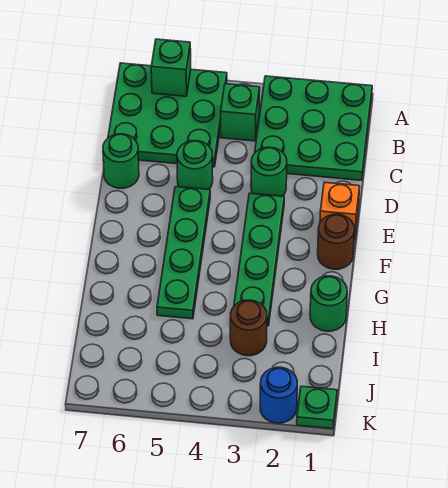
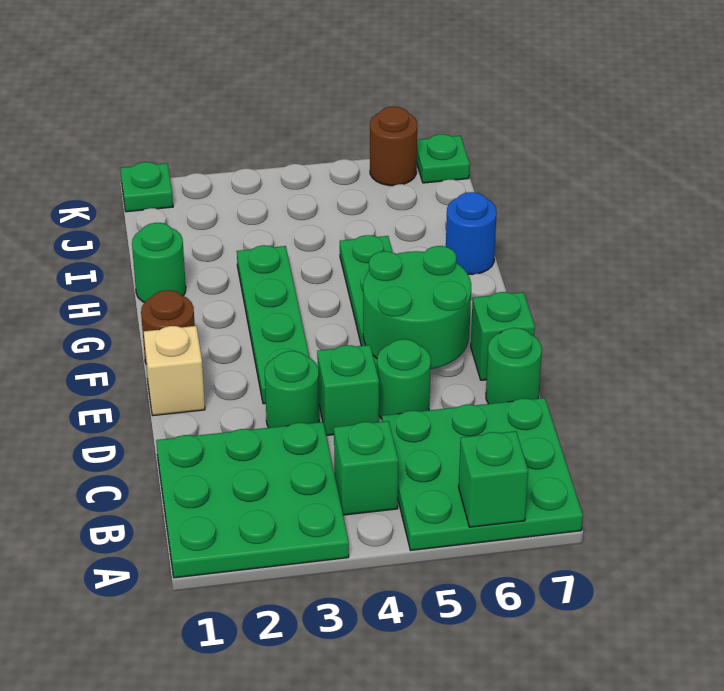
none -> green brick D4 level 1
orange brick E1 level 1 -> tan brick E1 level 1
none -> green round brick E5:F6 level 2
none -> green brick E7 level 1
brown round brick I3 level 1 -> brown round brick K6 level 1
blue round brick K2 level 1 -> blue round brick H7 level 1
none -> green plate K7 level 1

